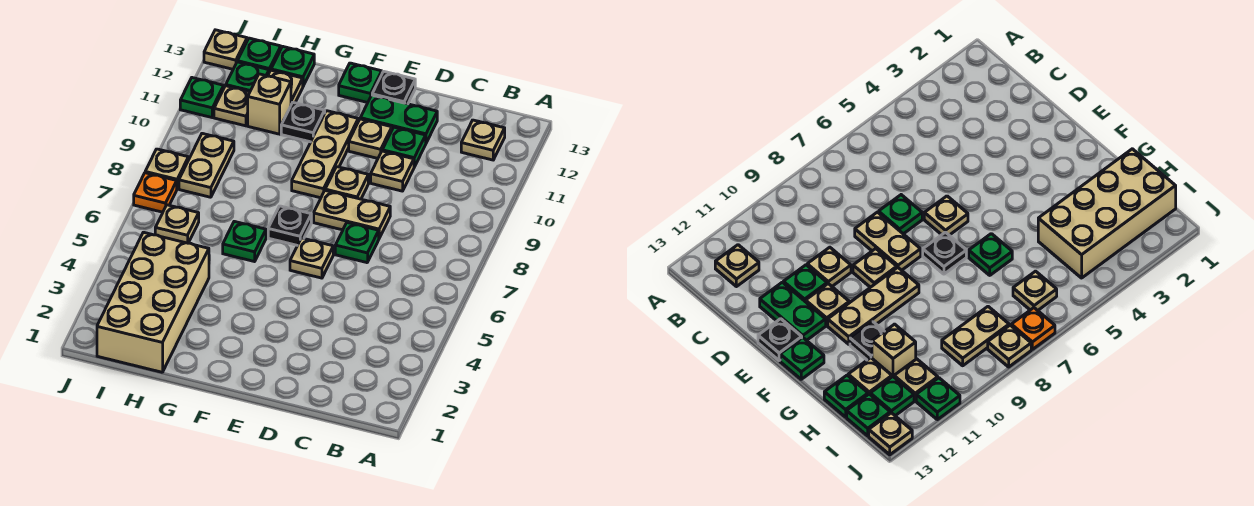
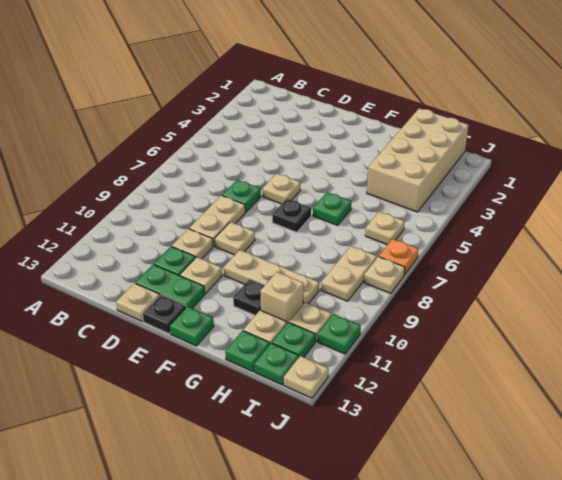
tan plate B12 level 1 -> tan plate D13 level 1
tan plate D8:E8 level 1 -> tan plate D8:D9 level 1
tan plate F9:F11 level 1 -> tan plate F10:H10 level 1

